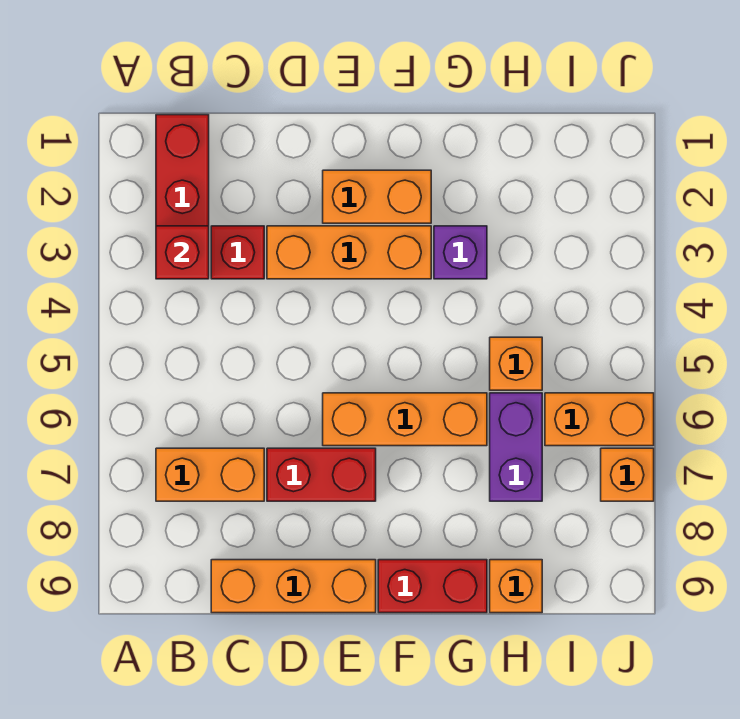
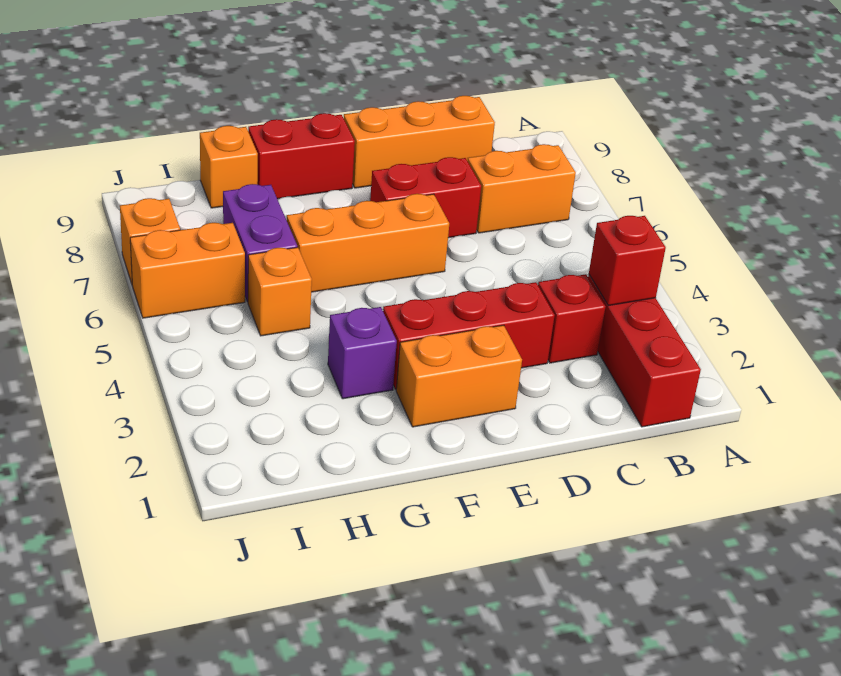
orange brick D3:F3 level 1 -> red brick D3:F3 level 1

